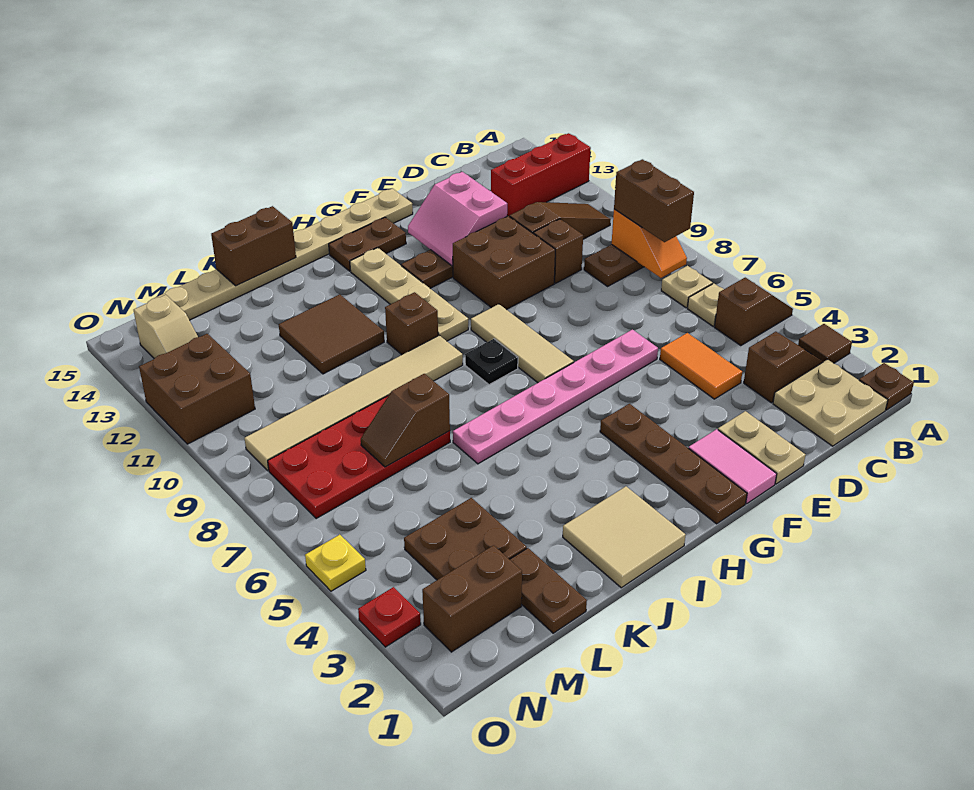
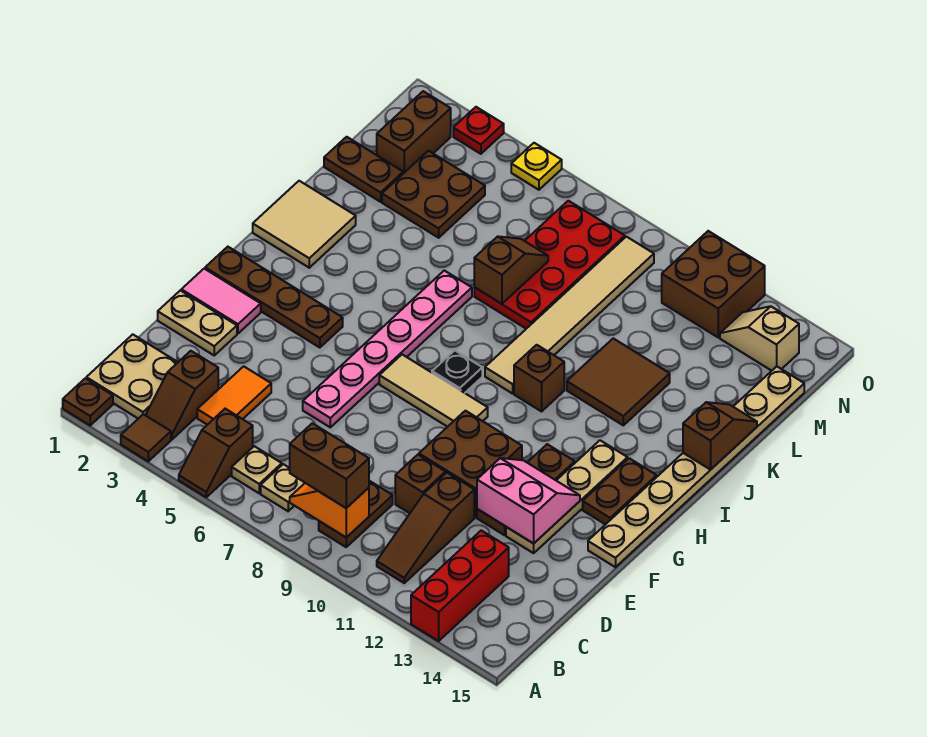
orange tile D4:D5 level 1 -> orange tile C4:D4 level 1
tan plate H10:H13 level 1 -> tan plate E13:H13 level 1
brown brick J15:K15 level 2 -> brown slope J15:K15 level 2 top J

